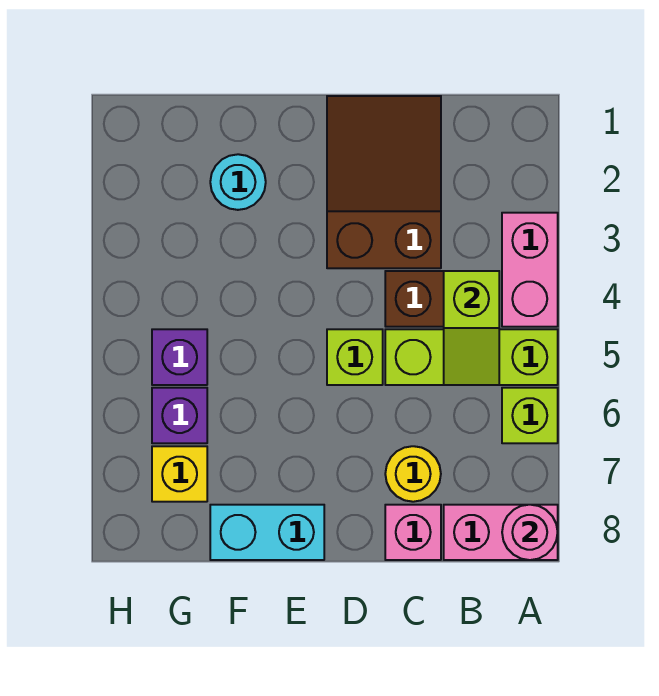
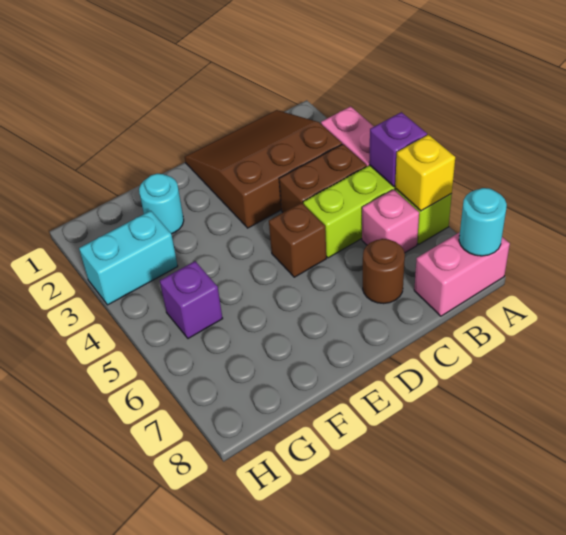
pink round brick A8 level 2 -> cyan round brick A8 level 2
lime slope B4:B5 level 2 top 4 -> none
brown slope C1:D3 level 1 top 3 -> brown slope B1:D3 level 1 top 3
yellow round brick C7 level 1 -> brown round brick C7 level 1
pink brick C8 level 1 -> pink brick B6 level 1
lime brick D5 level 1 -> brown brick D5 level 1
cyan brick E8:F8 level 1 -> cyan brick G3:H3 level 1
purple brick G6 level 1 -> purple brick A5 level 2
yellow brick G7 level 1 -> yellow brick A6 level 2

